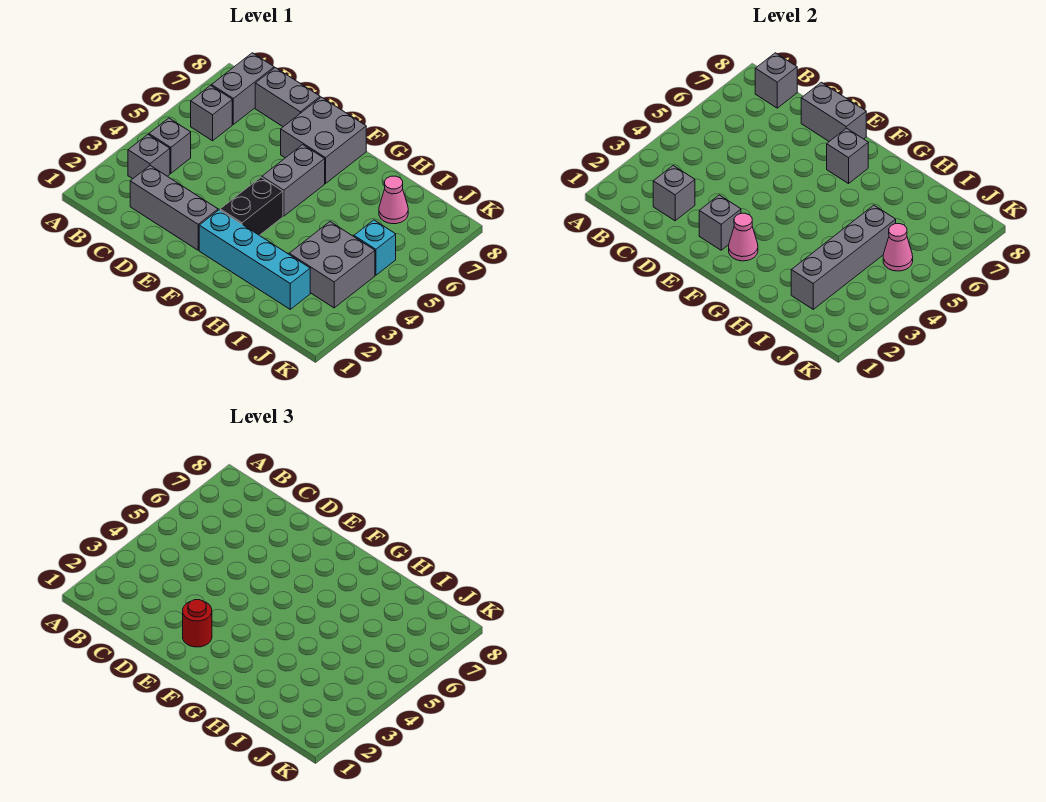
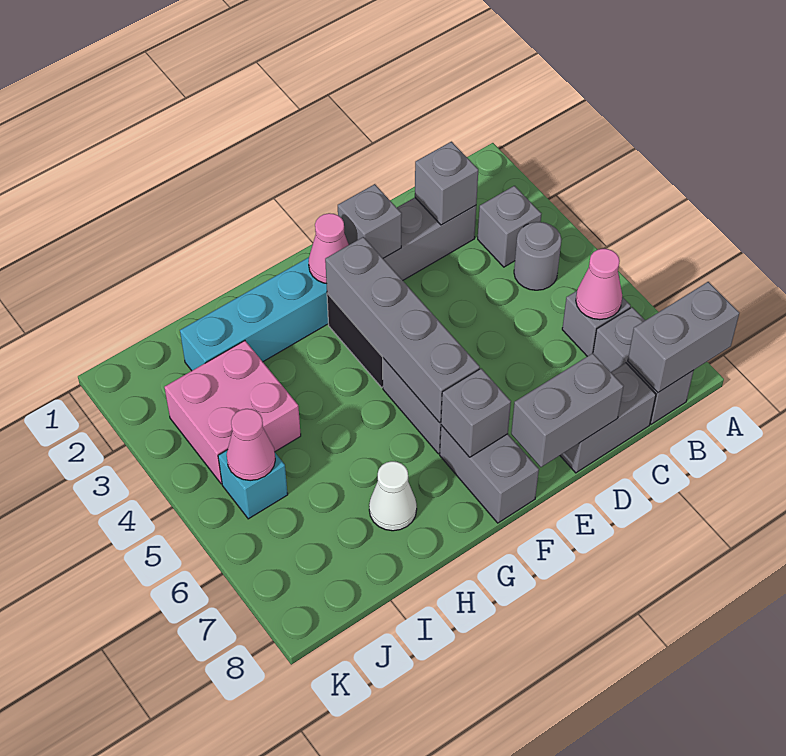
grey brick B4 level 1 -> grey round brick B4 level 1
grey brick B8 level 2 -> grey brick A8:B8 level 2
red round brick E2 level 3 -> none
grey brick E7:F8 level 1 -> grey brick F7:F8 level 1
none -> white cone H7 level 1
grey brick I2:I5 level 2 -> grey brick F3:F6 level 2
grey brick I3:J4 level 1 -> pink brick I3:J4 level 1
pink cone I7 level 1 -> pink cone B6 level 2

